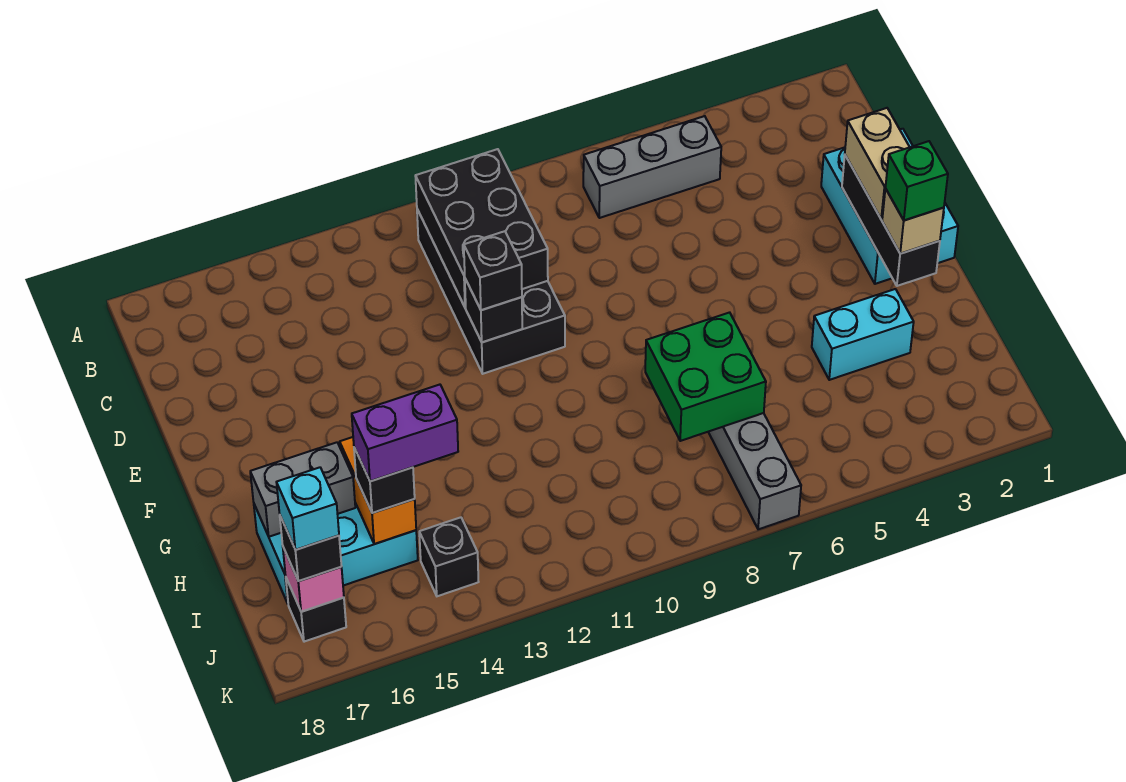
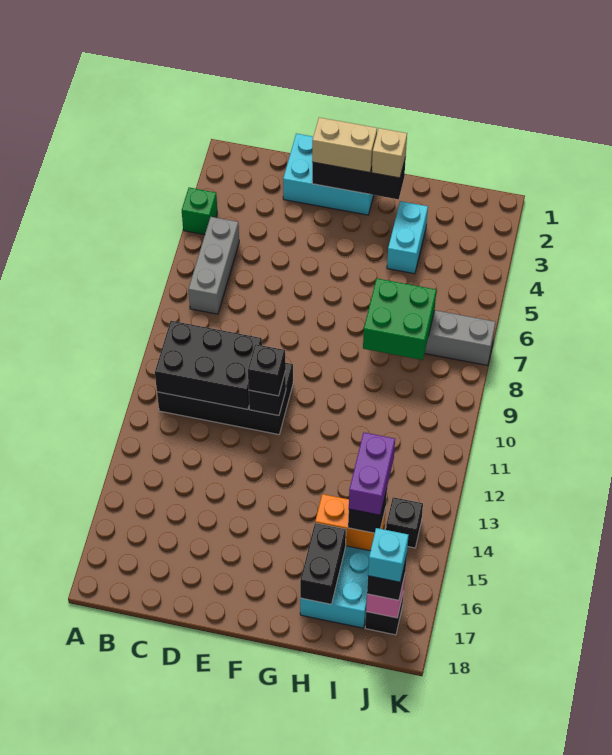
green brick G2 level 4 -> green brick A4 level 1
grey brick H16:H17 level 2 -> black brick H16:H17 level 2

